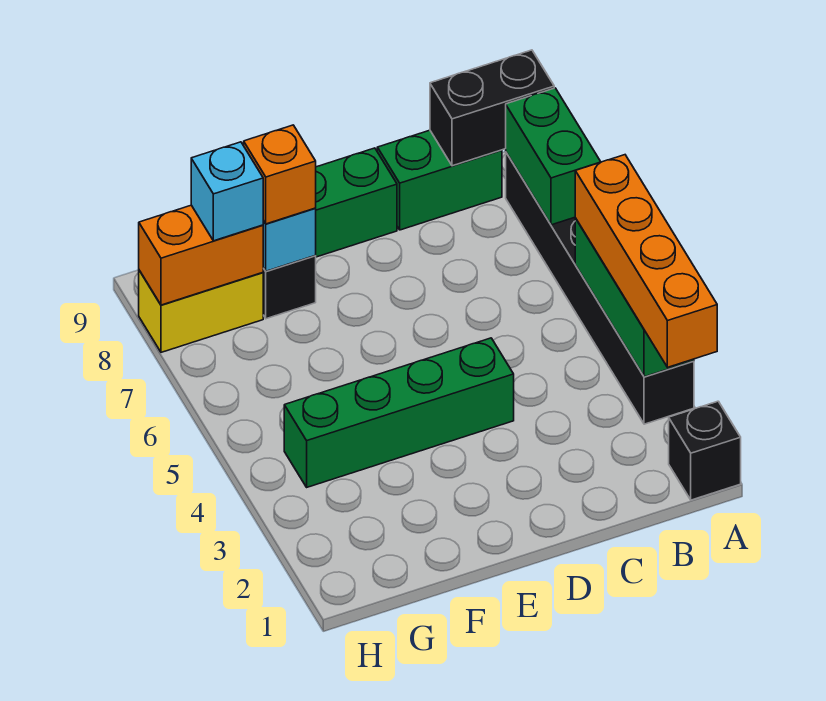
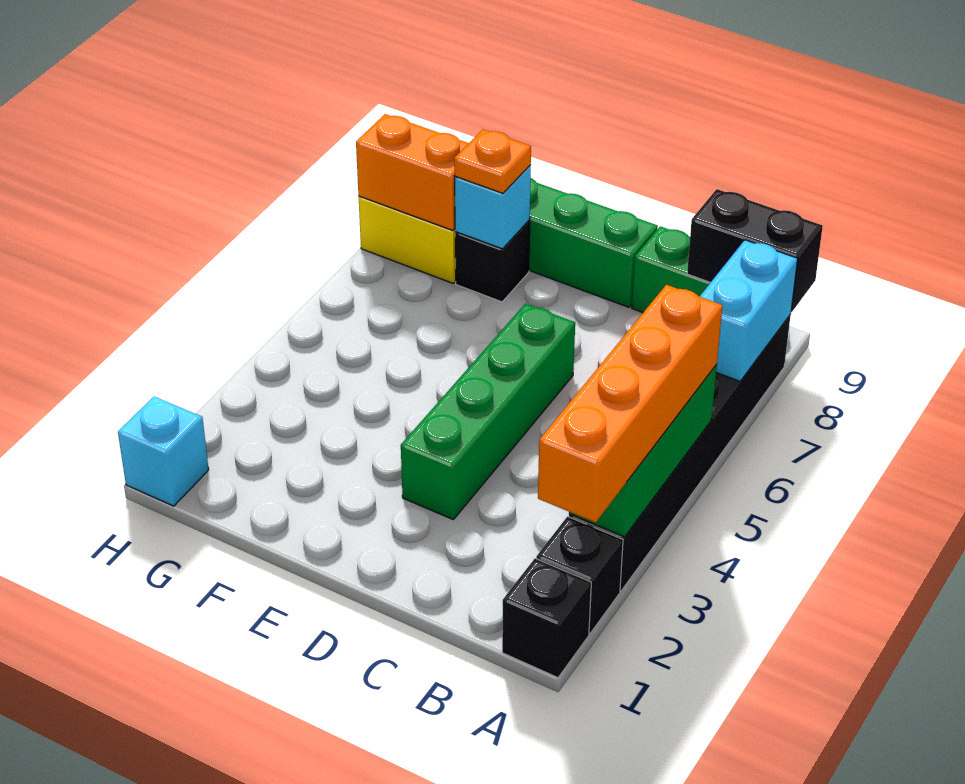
none -> black brick A2 level 1
green brick A7:A8 level 2 -> cyan brick A7:A8 level 2
green brick D4:G4 level 1 -> green brick D3:D6 level 1
orange brick F8 level 3 -> orange plate F8 level 3
cyan brick G8 level 3 -> cyan brick H1 level 1

